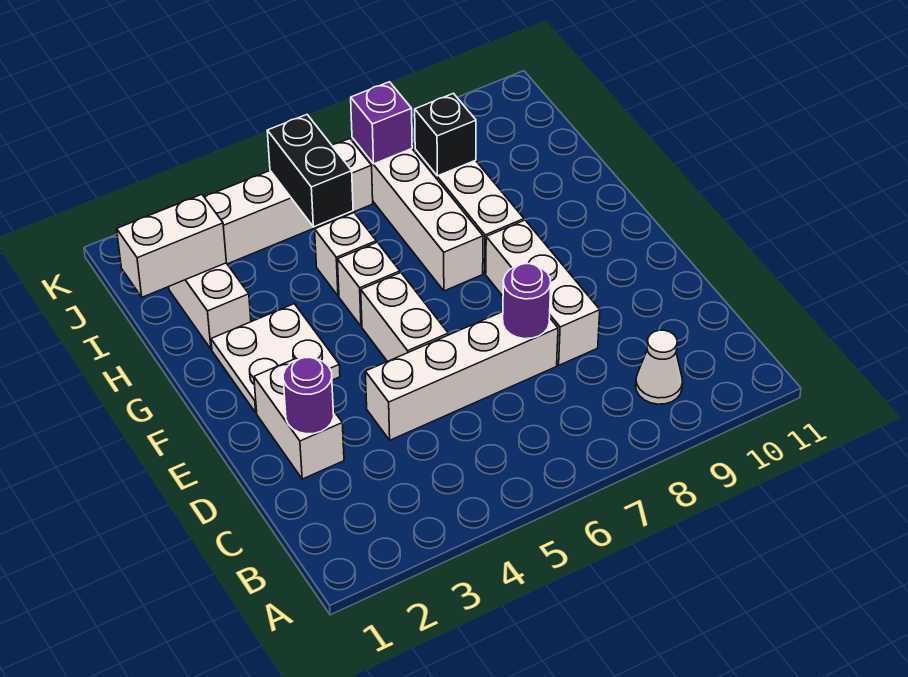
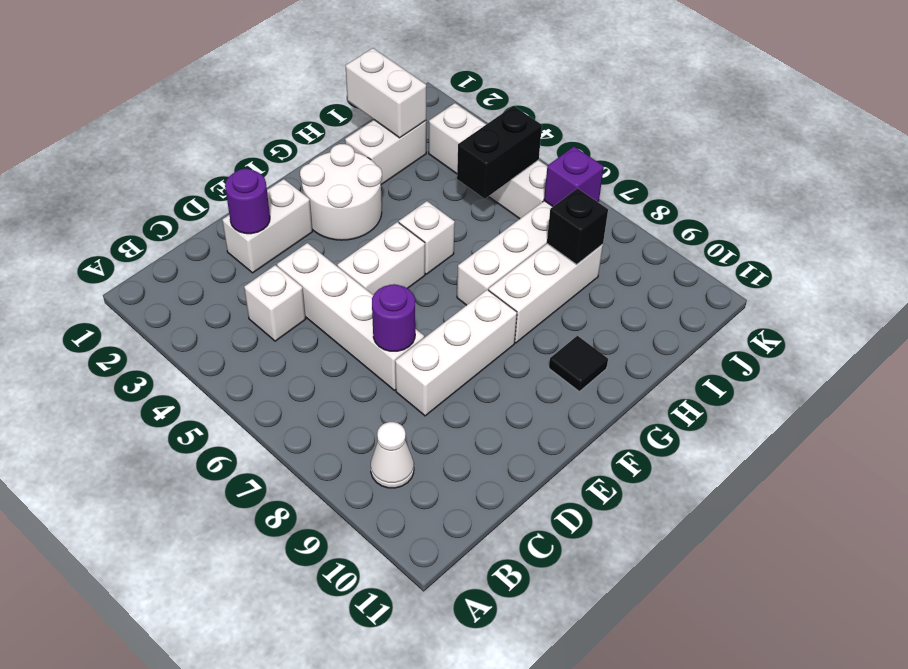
white plate F2:G3 level 1 -> white round brick F2:G3 level 1
none -> black tile G10 level 1
white brick H5 level 1 -> white brick C4 level 1

